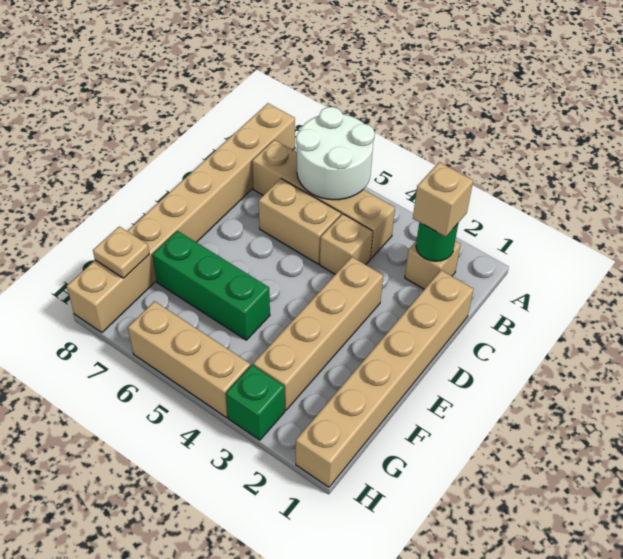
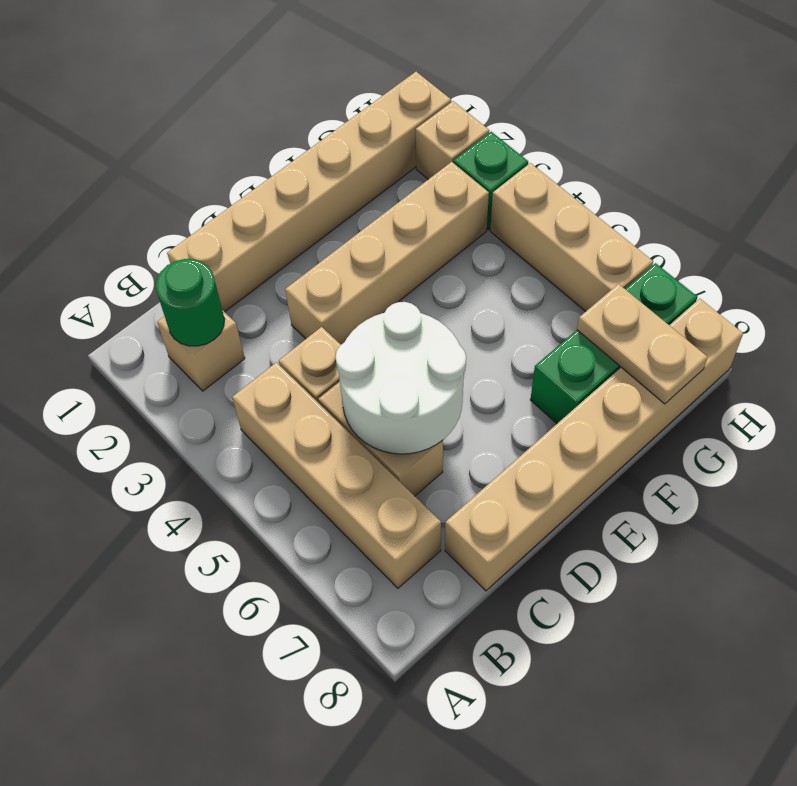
white round brick A5:B6 level 2 -> white round brick C5:D6 level 2
tan brick A8:H8 level 1 -> tan brick C8:H8 level 1
tan brick B2 level 3 -> tan brick H2 level 1
green brick F5:F7 level 1 -> green brick F7:H7 level 1
tan plate G8 level 2 -> tan plate G7:G8 level 2

